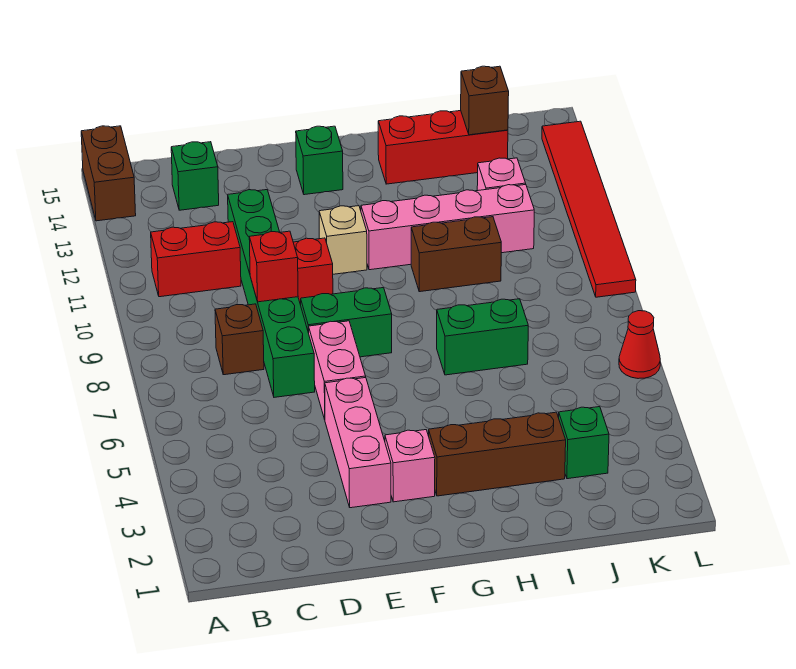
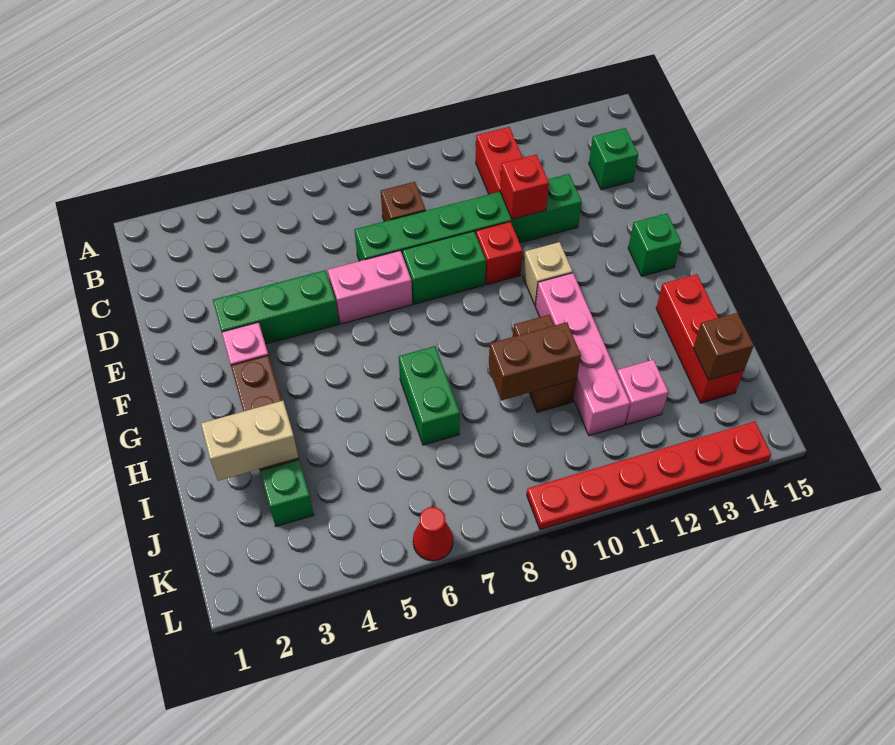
brown brick A14:A15 level 1 -> brown brick I9:I10 level 2
red brick D9 level 2 -> red brick D11 level 2
pink brick E3:E5 level 1 -> green brick E3:E5 level 1
green brick E8:F8 level 1 -> green brick E8:E9 level 1
none -> tan brick I2:I3 level 2
red tile L9:L14 level 1 -> red plate L9:L14 level 1

